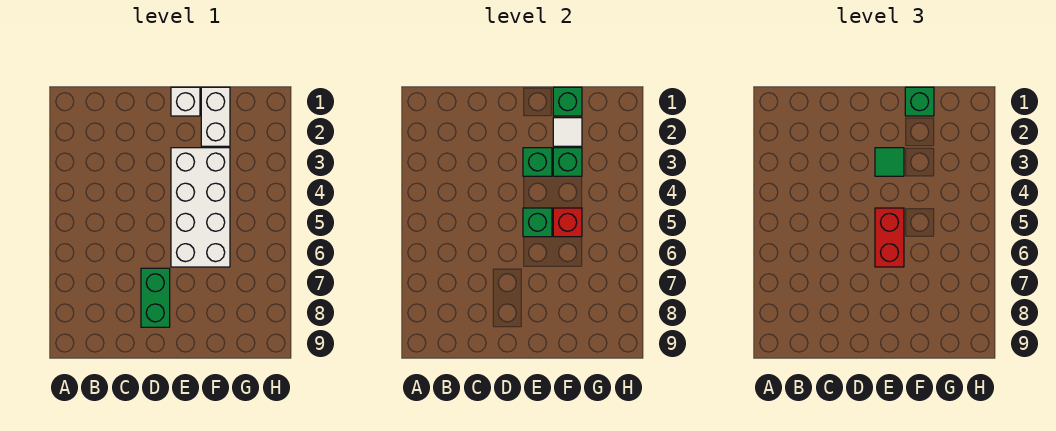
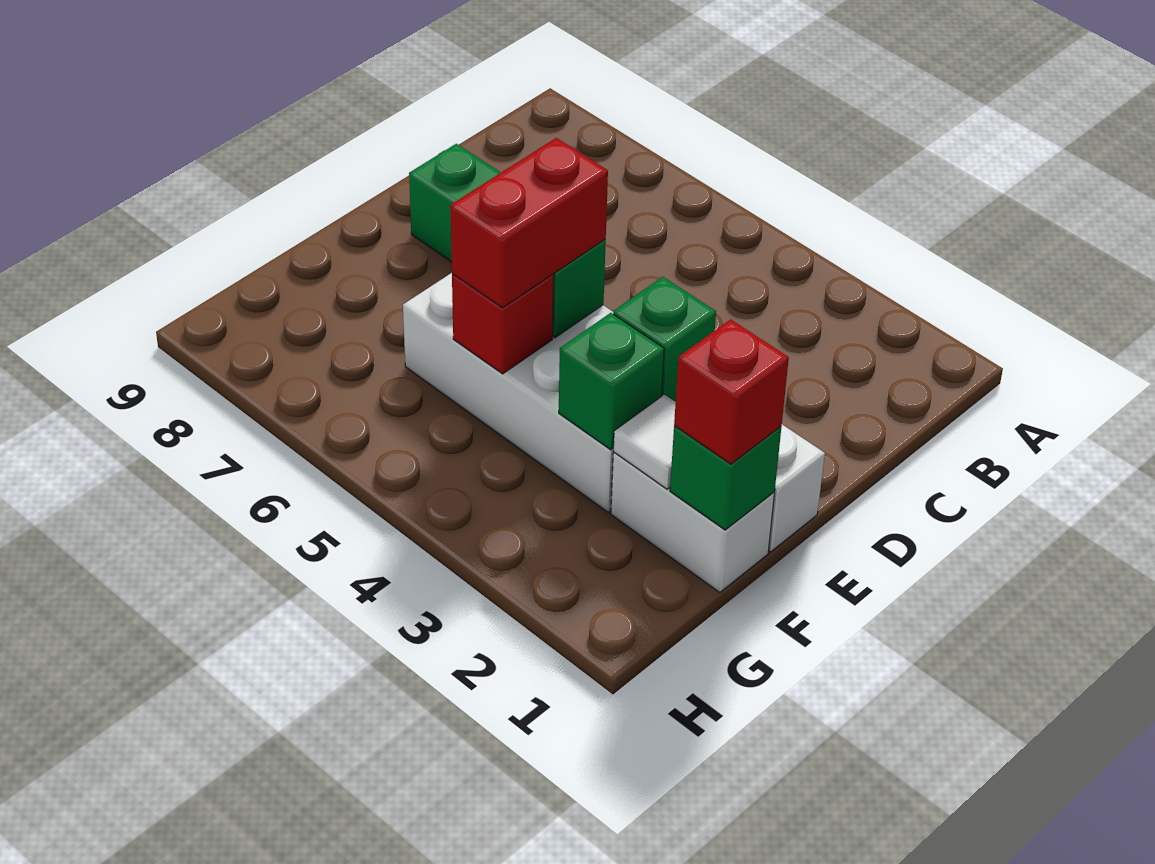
green tile E3 level 3 -> none
red brick E5:E6 level 3 -> red brick E5:F5 level 3
green brick F1 level 3 -> red brick F1 level 3

